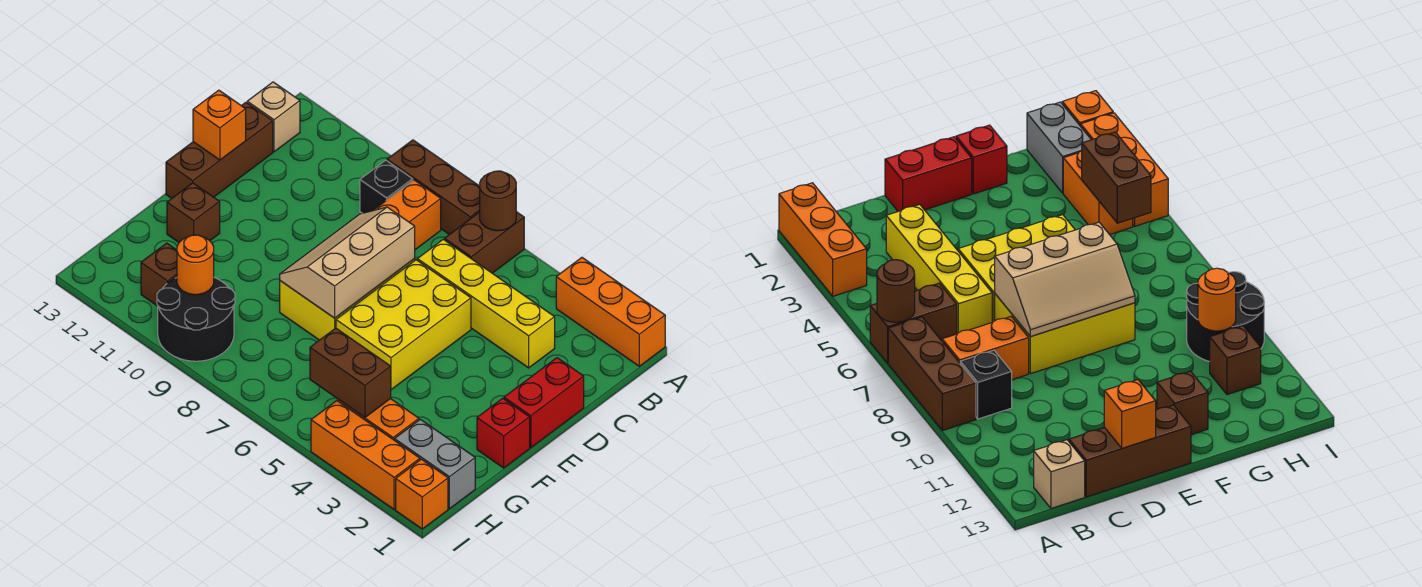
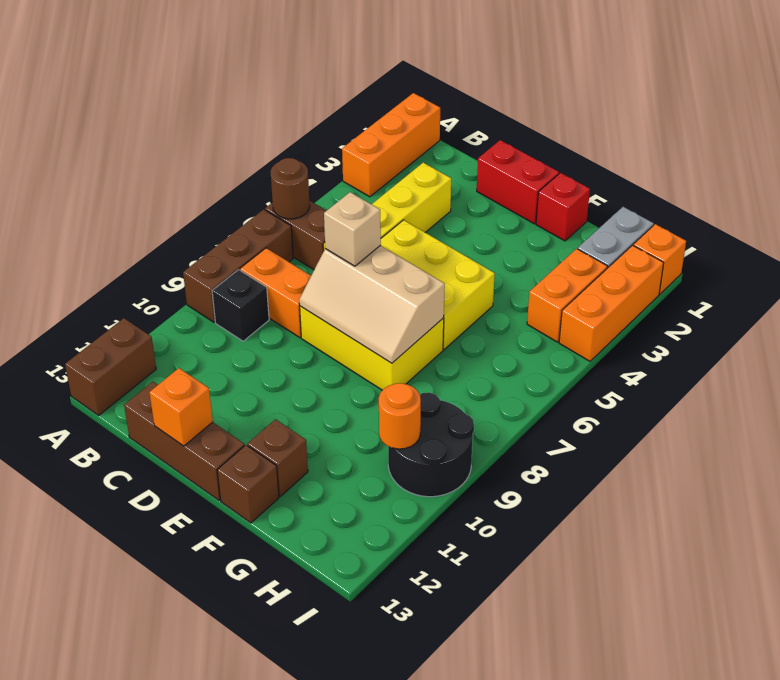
tan brick B13 level 1 -> tan brick D7 level 3
brown brick H4:H5 level 2 -> brown brick A12:A13 level 1
brown brick H11 level 1 -> brown brick F13 level 1

